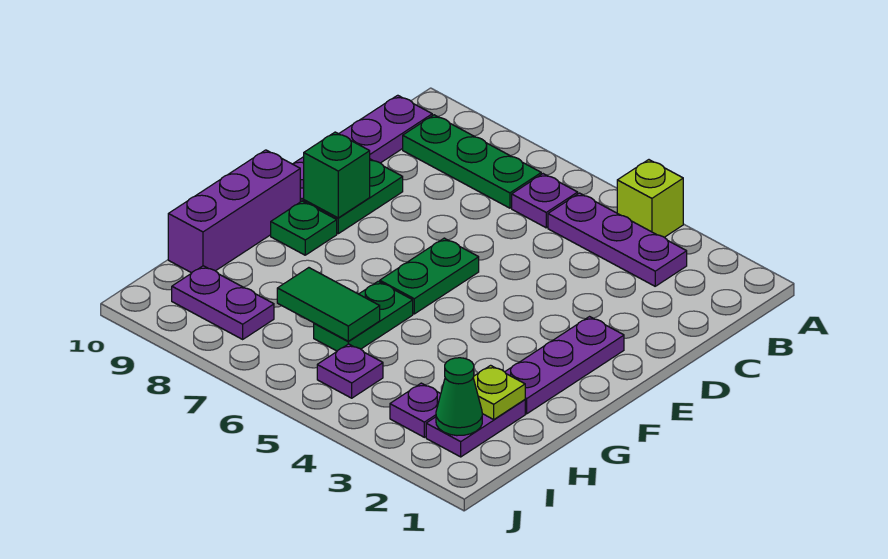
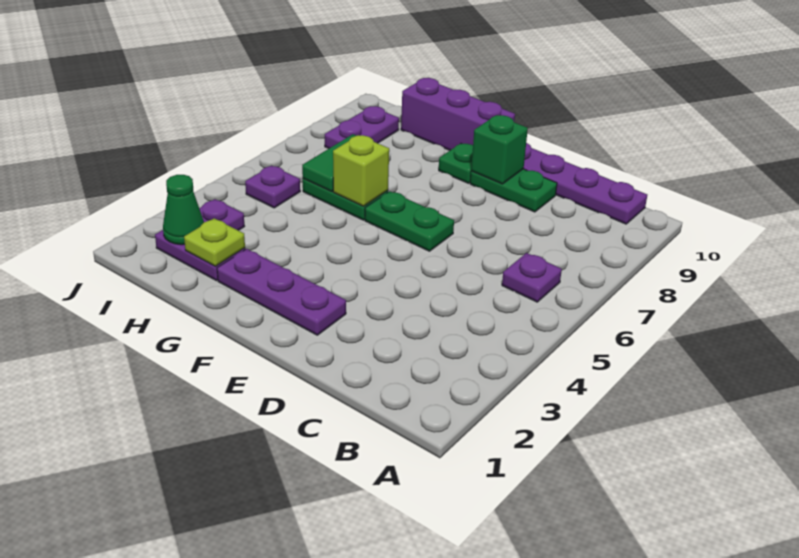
lime brick A4 level 1 -> lime brick G6 level 2
purple plate B3:B5 level 1 -> none
green plate B7:B9 level 1 -> none

